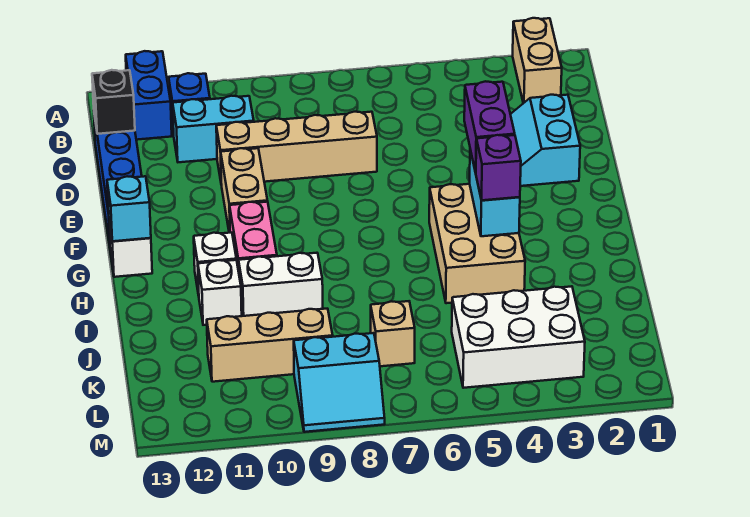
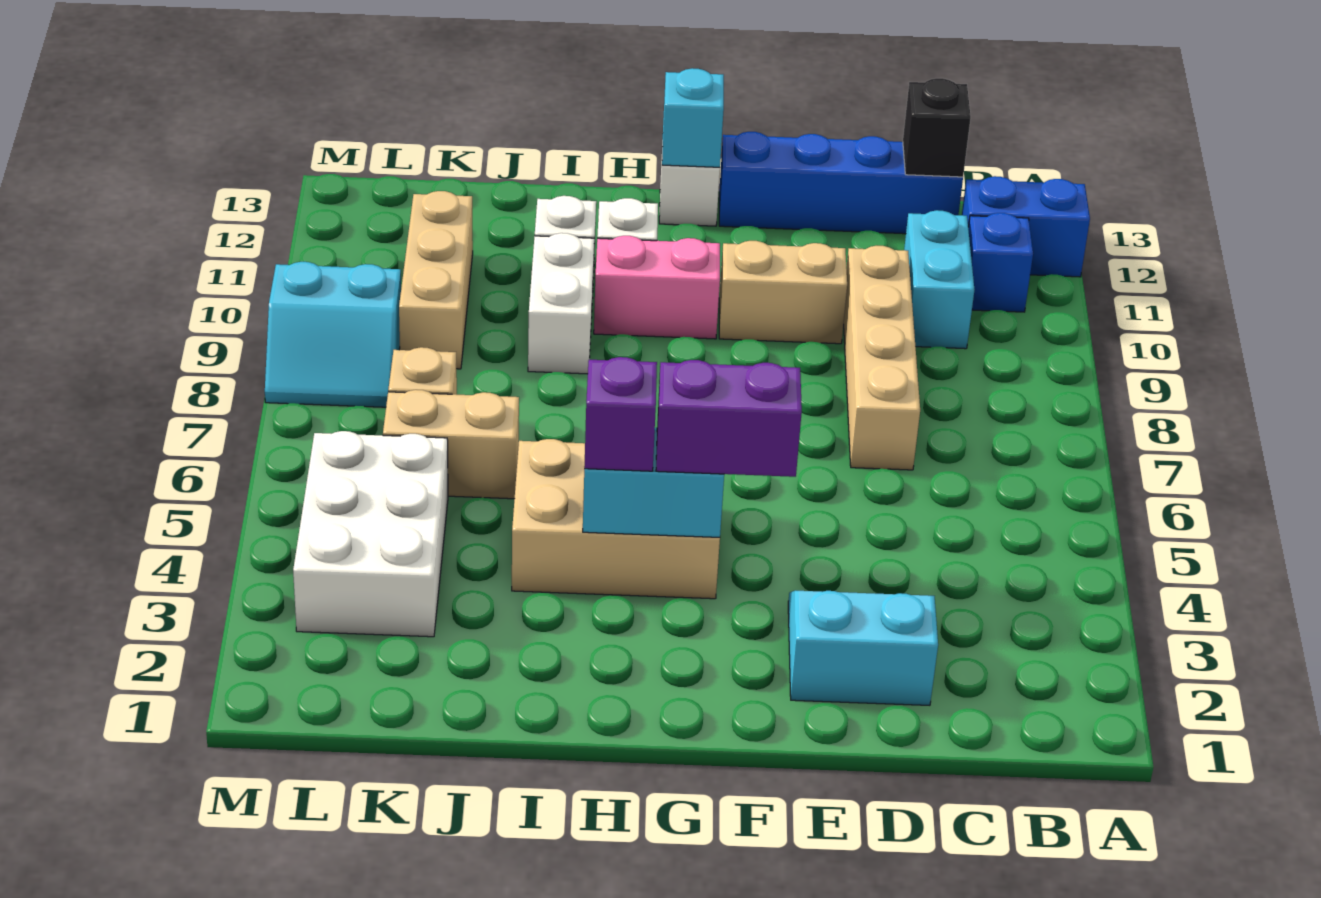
tan brick A2:B2 level 1 -> tan brick J6:K6 level 1
cyan slope L8:M9 level 1 top L -> cyan slope L8:M9 level 1 top 9

